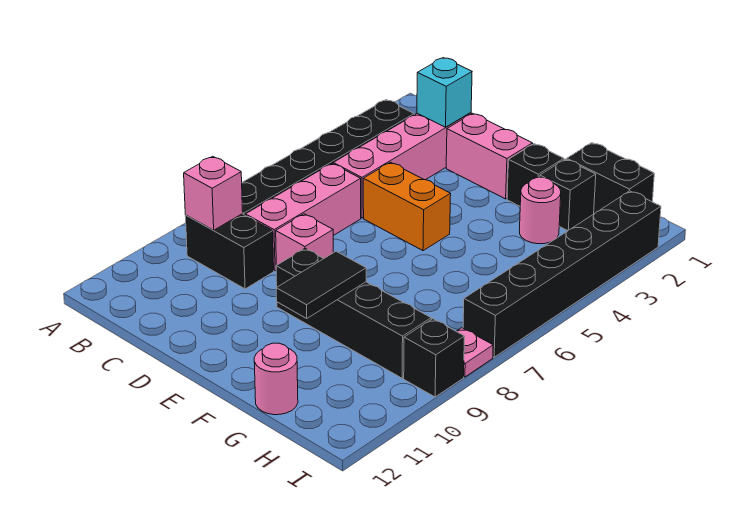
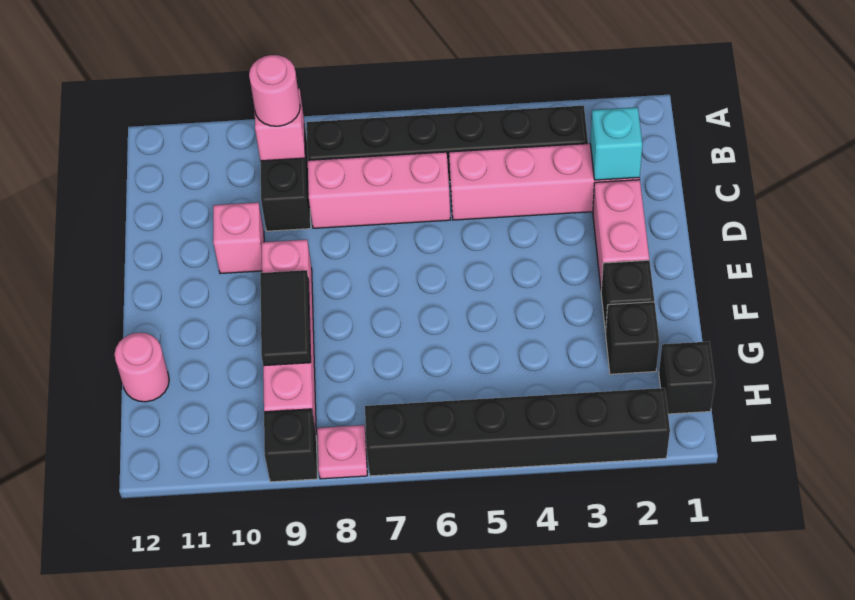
orange brick D5:E5 level 1 -> none
pink brick D8 level 1 -> pink brick D10 level 1
black brick E9:H9 level 1 -> pink brick E9:H9 level 1
black tile F9:F10 level 2 -> black tile F9:G9 level 2
black brick G1:H1 level 1 -> black brick H1 level 1
pink round brick G3 level 1 -> pink round brick B9 level 3

